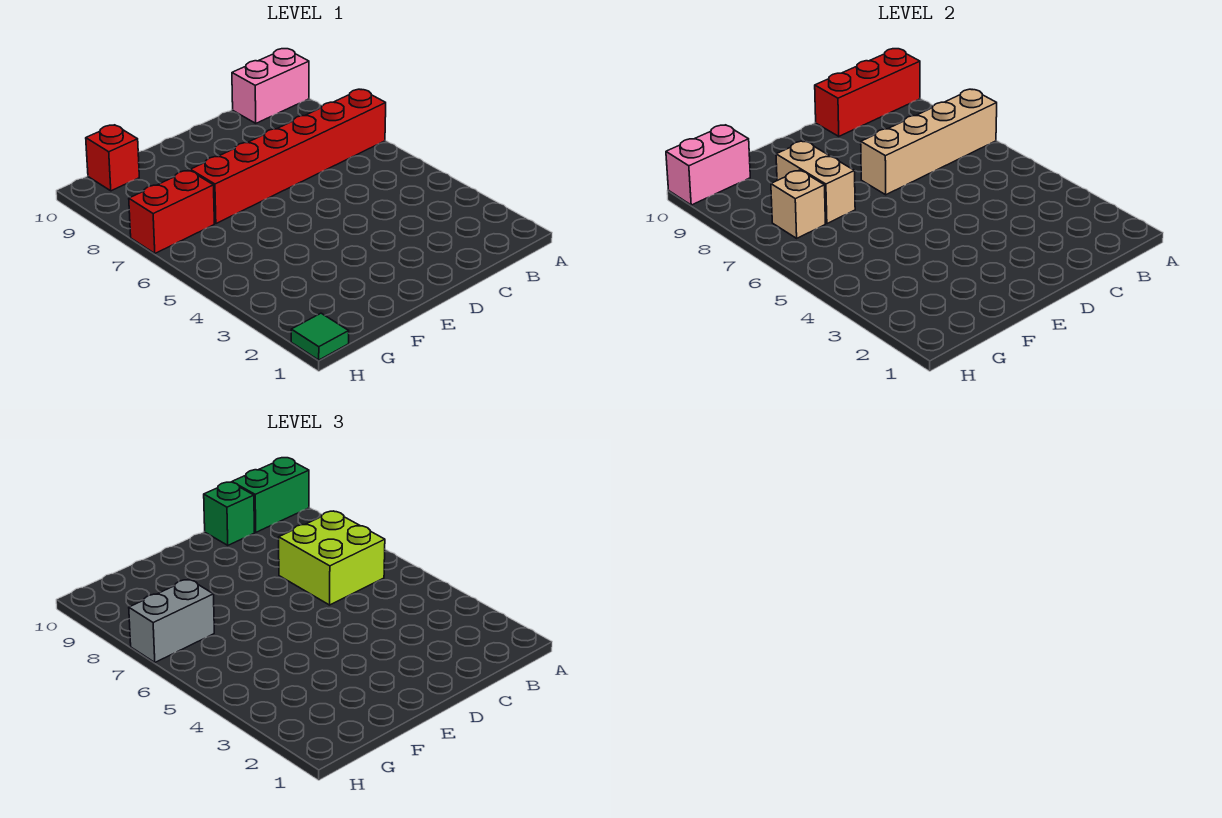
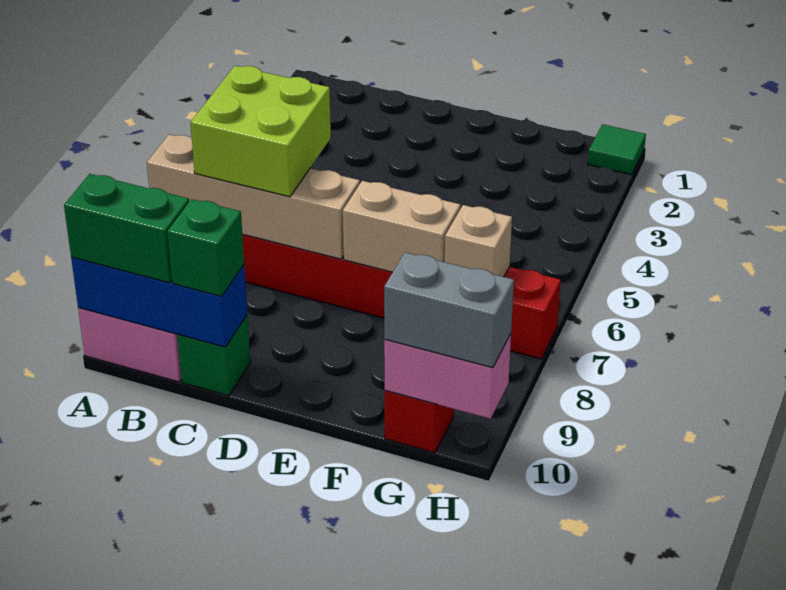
red brick A10:C10 level 2 -> blue brick A10:C10 level 2
none -> green brick C10 level 1
tan brick F7:F8 level 2 -> tan brick E7:F7 level 2
grey brick G7:H7 level 3 -> grey brick G10:H10 level 3

